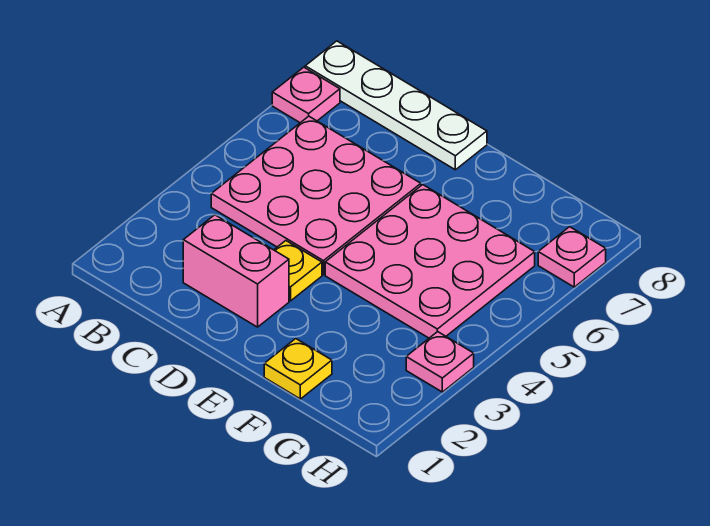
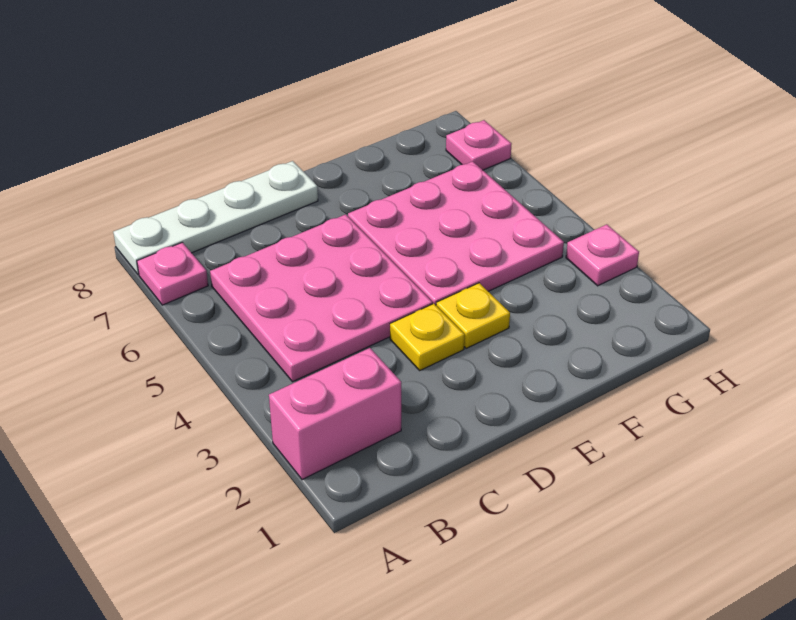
pink brick C2:D2 level 1 -> pink brick A2:B2 level 1
yellow plate F1 level 1 -> yellow plate E3 level 1

